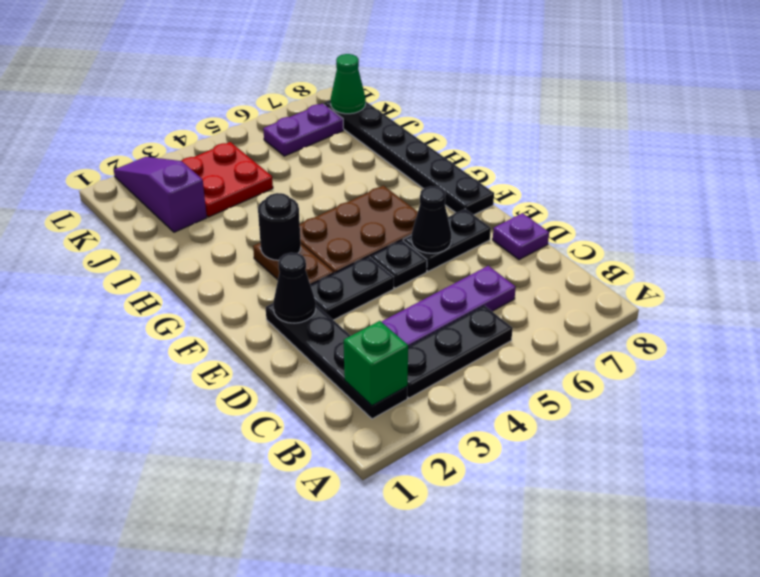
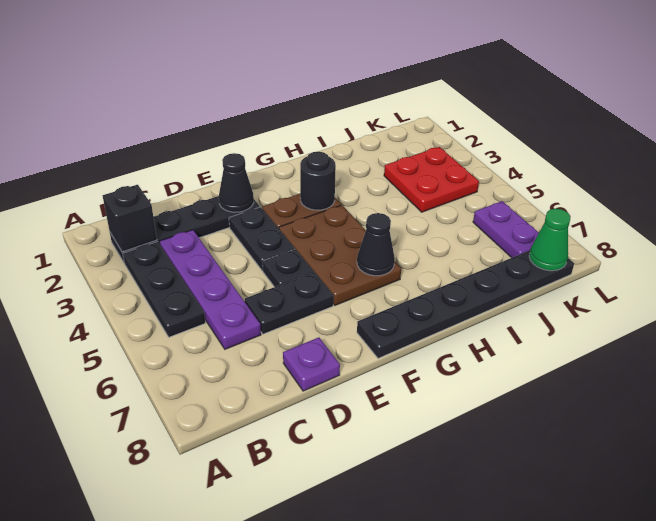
green brick B2 level 2 -> black brick B2 level 2
black plate E6:E7 level 1 -> black plate D6:E6 level 1
black cone E6 level 2 -> black cone G6 level 2
purple slope J2:L2 level 1 top J -> none

